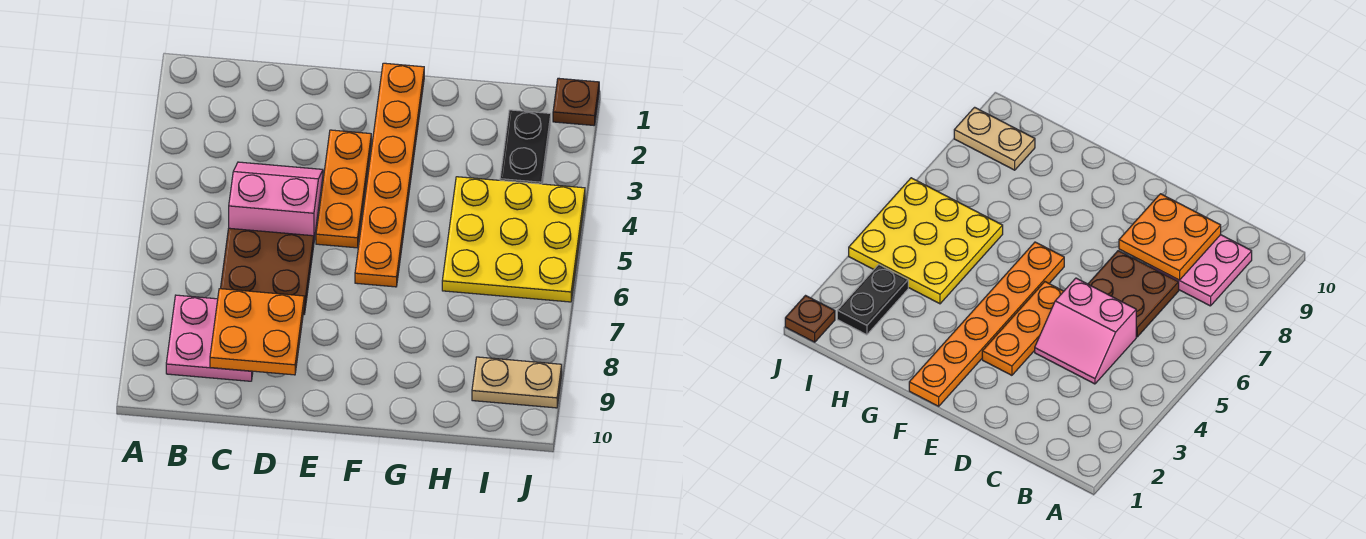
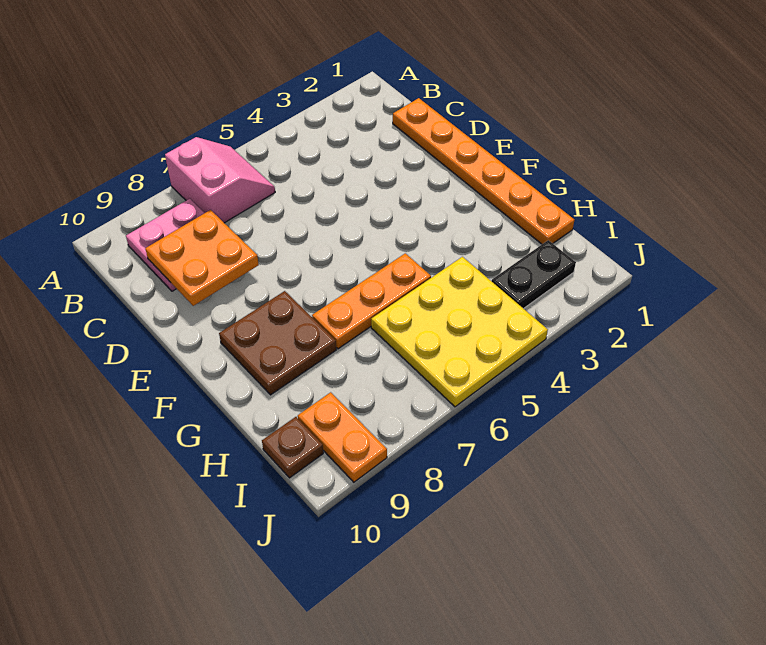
pink slope C4:D5 level 1 top 5 -> pink slope A6:B7 level 1 top 7
brown plate C6:D7 level 1 -> brown plate F8:G9 level 1
orange plate E3:E5 level 1 -> orange plate G5:G7 level 1
orange plate F1:F6 level 1 -> orange plate C1:H1 level 1
tan plate I9:J9 level 1 -> orange plate I9:J9 level 1
brown plate J1 level 1 -> brown plate I10 level 1

